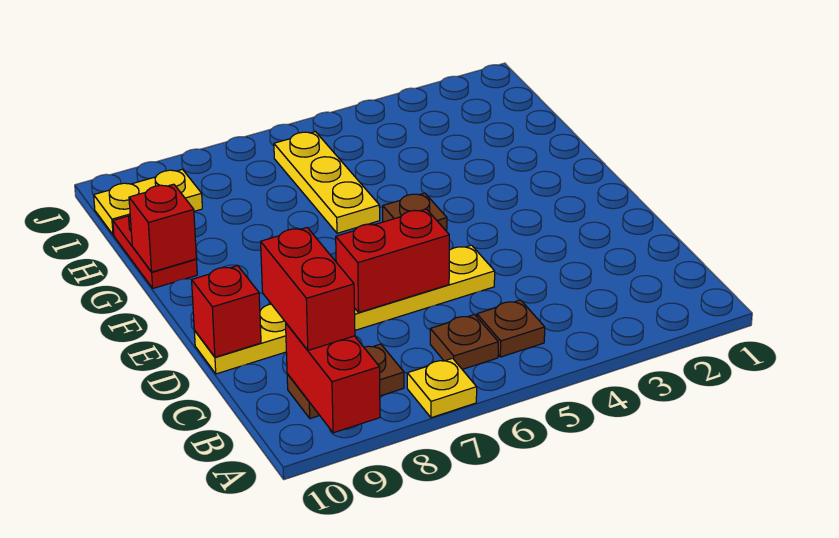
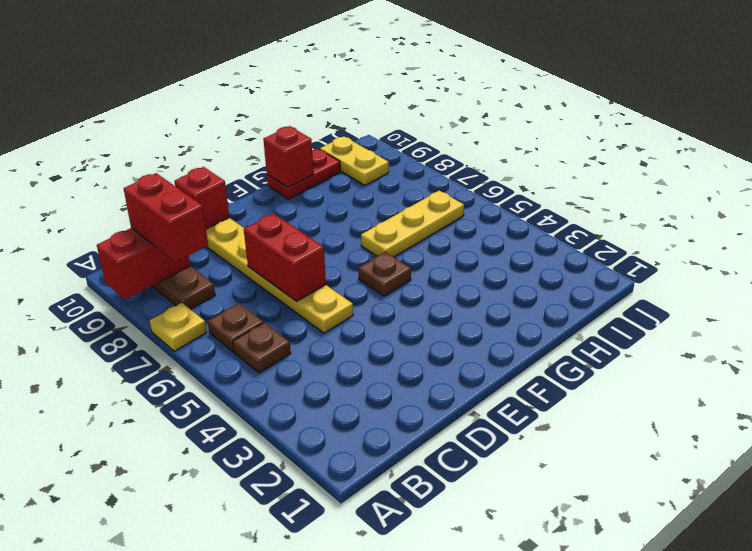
red brick B9:C9 level 3 -> red brick B8:B9 level 3

